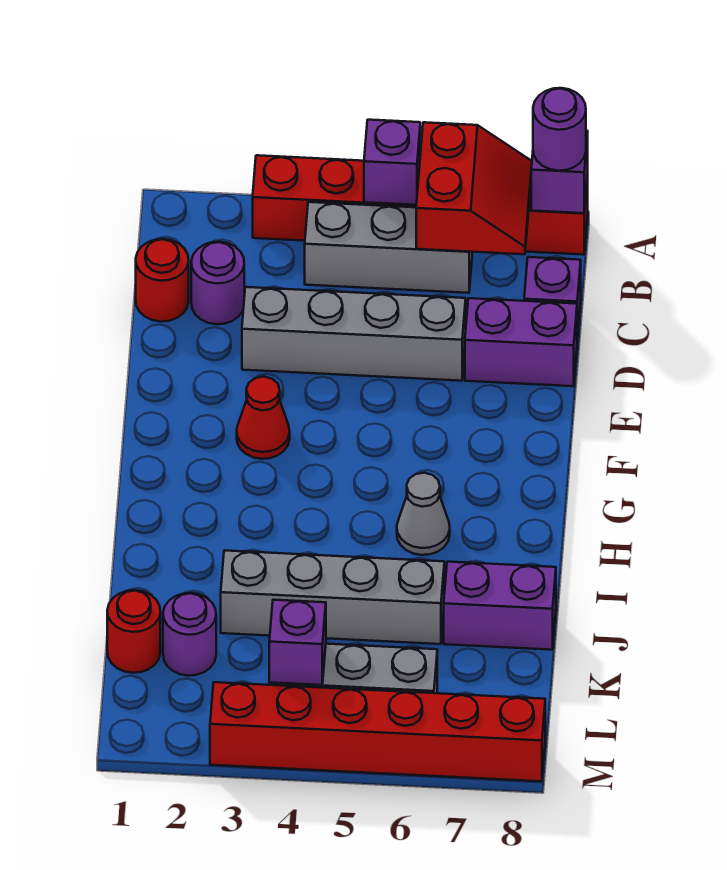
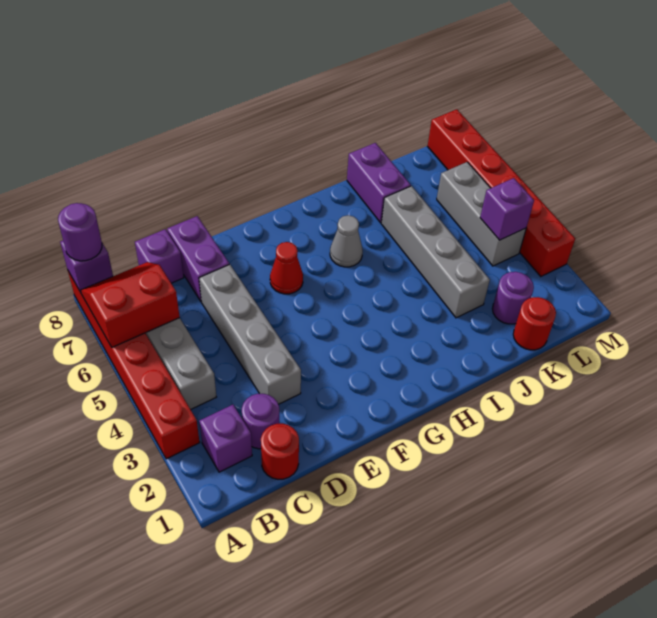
purple brick A5 level 2 -> purple brick B2 level 1
red cone F3 level 1 -> red cone F6 level 1

